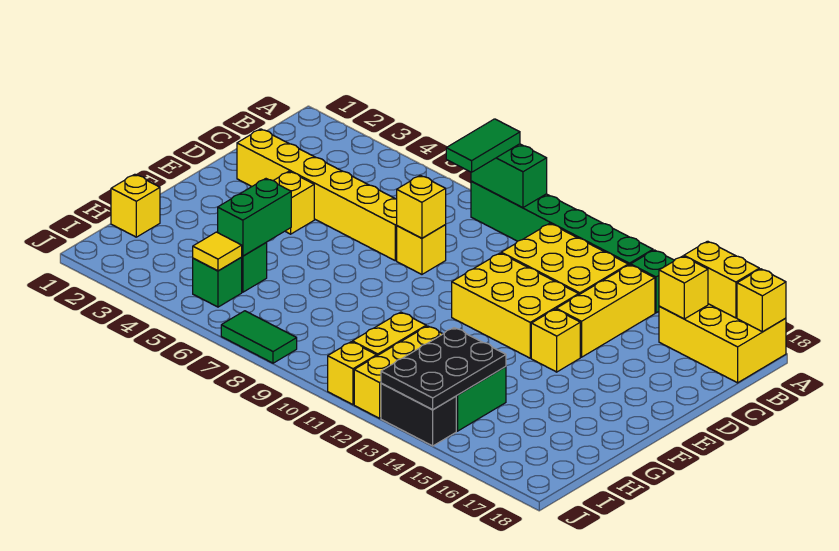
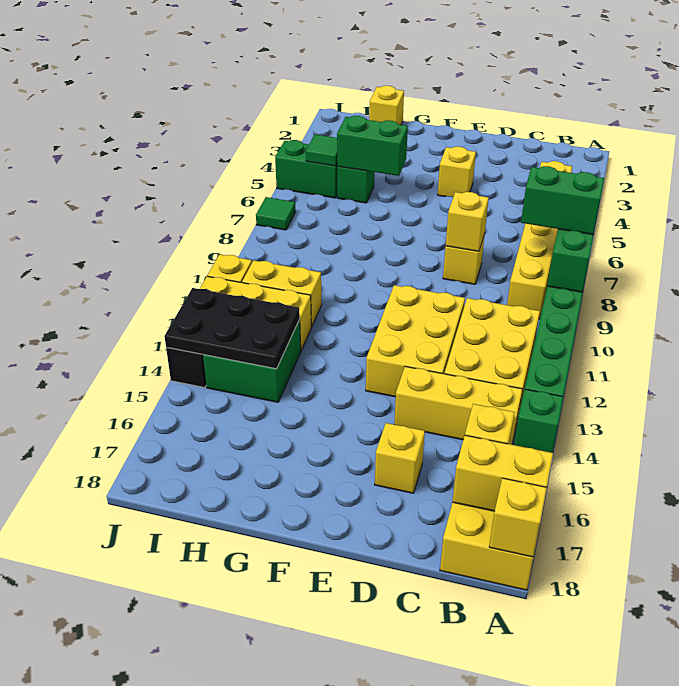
green tile A8:B8 level 3 -> green brick A8:B8 level 3
yellow brick A16:A17 level 2 -> yellow brick A17:B17 level 2
yellow brick D2:D7 level 1 -> yellow brick B4:B9 level 1
yellow brick E14 level 1 -> yellow brick D16 level 1
green brick I5 level 1 -> green brick I5:J5 level 1
yellow tile I5 level 2 -> green tile I5 level 2
green tile J7:J8 level 1 -> green tile J7 level 1

